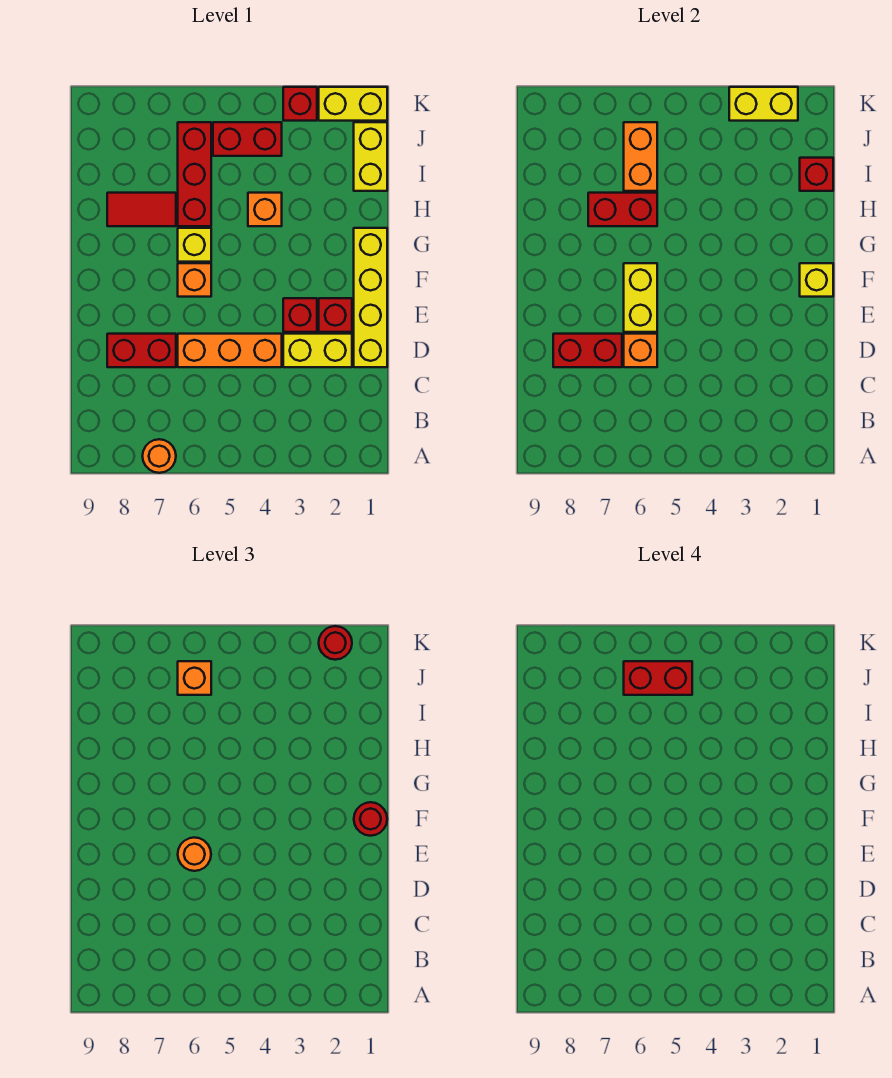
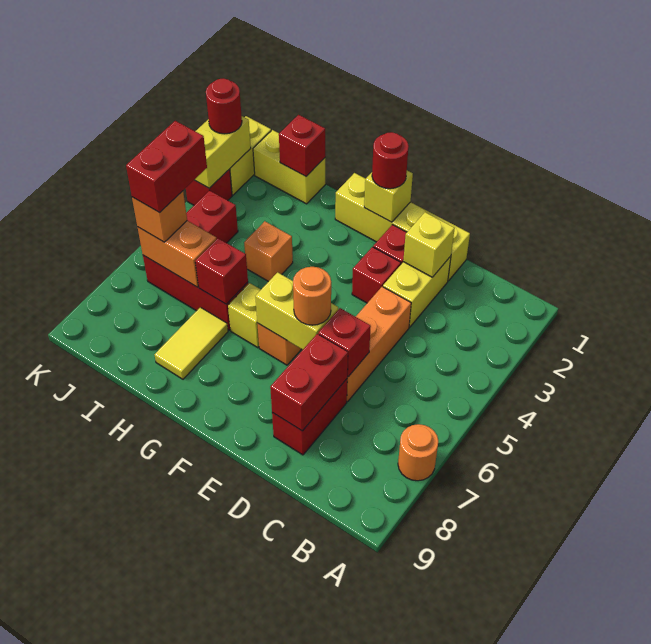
none -> yellow brick D2 level 2
orange brick D6 level 2 -> red brick D6 level 2
red brick H6:H7 level 2 -> red brick H6 level 2
red tile H7:H8 level 1 -> yellow tile H7:H8 level 1

